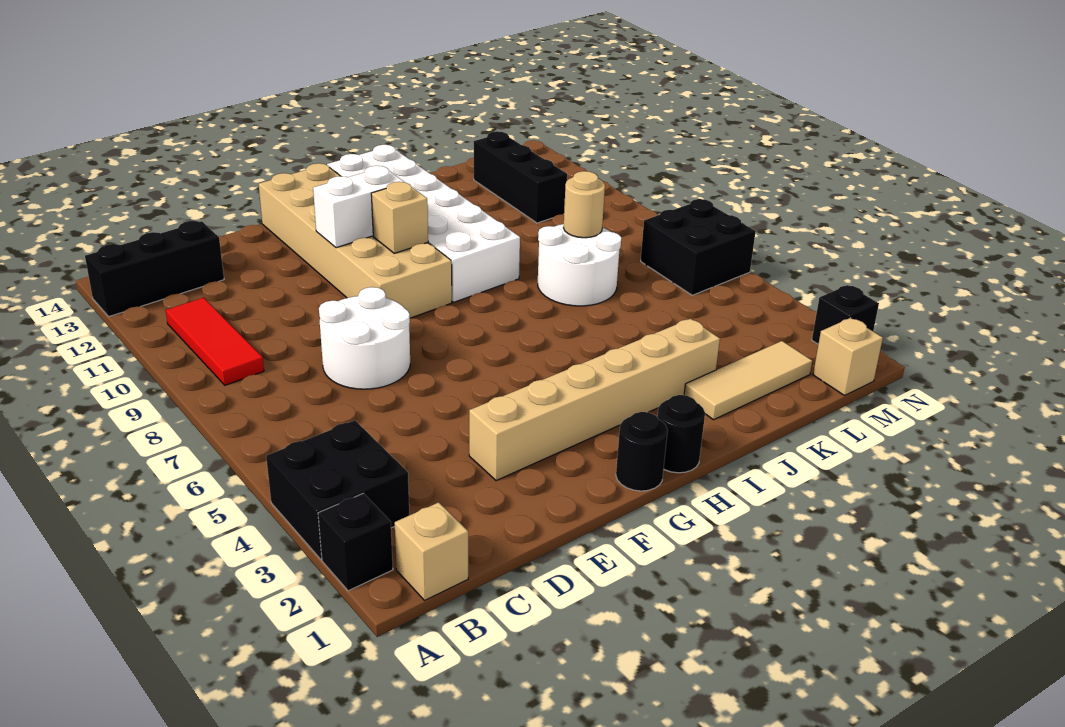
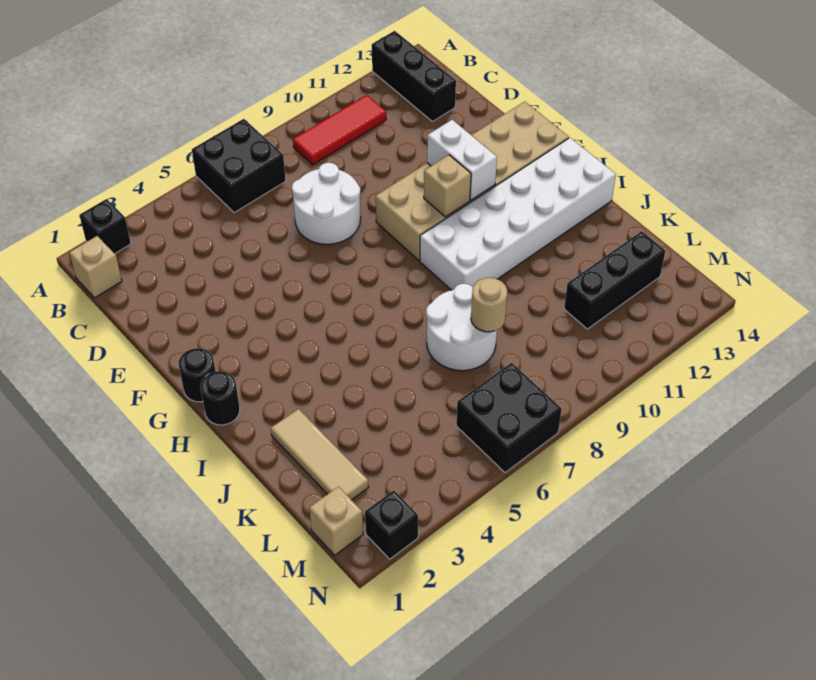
black brick A3:B4 level 1 -> black brick A6:B7 level 1
tan brick E3:J3 level 1 -> none

